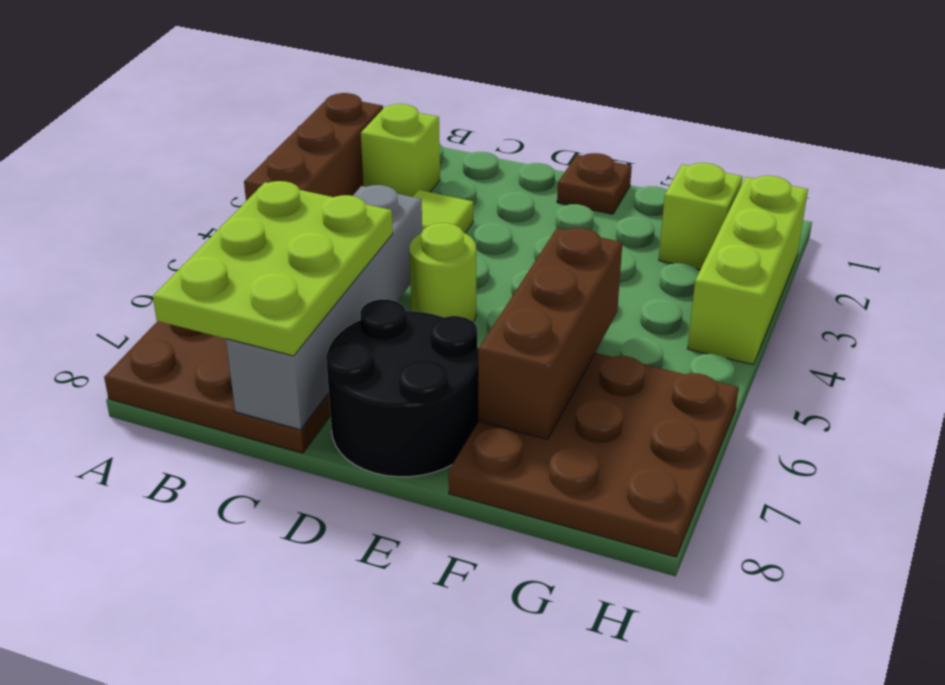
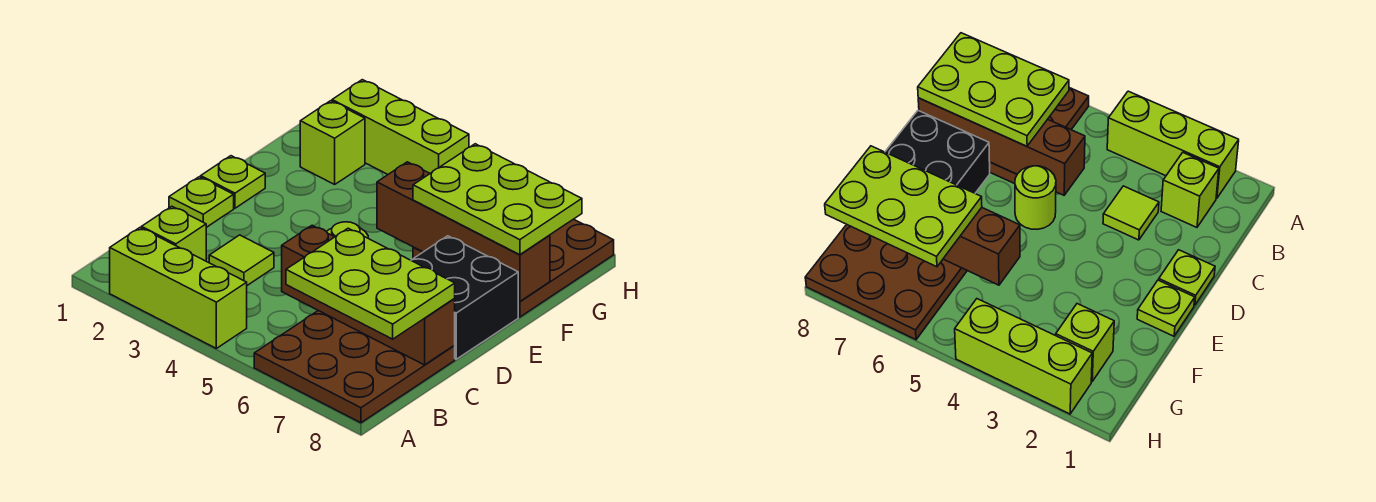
brown brick A2:A4 level 1 -> lime brick A2:A4 level 1
grey brick C5:C8 level 2 -> brown brick C5:C8 level 2
none -> lime plate D1 level 1
black round brick D7:E8 level 1 -> black brick D7:E8 level 1
brown plate E1 level 1 -> lime plate E1 level 1
brown brick F5:F7 level 2 -> brown brick F5:F8 level 2
none -> lime plate F6:G8 level 3

